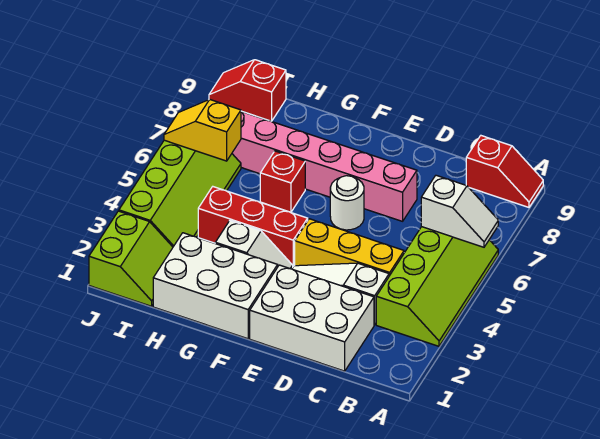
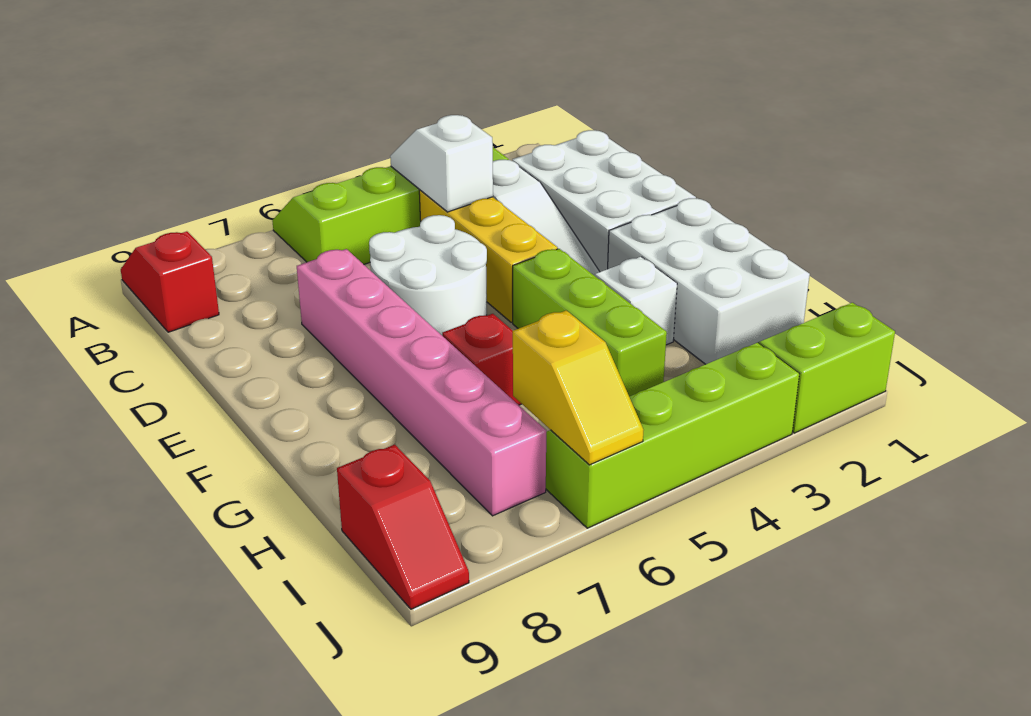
white slope A6:B6 level 2 top B -> white slope B4:C4 level 2 top C
white round brick E6 level 1 -> white round brick D5:E6 level 1
red brick F4:H4 level 1 -> lime brick F4:H4 level 1

